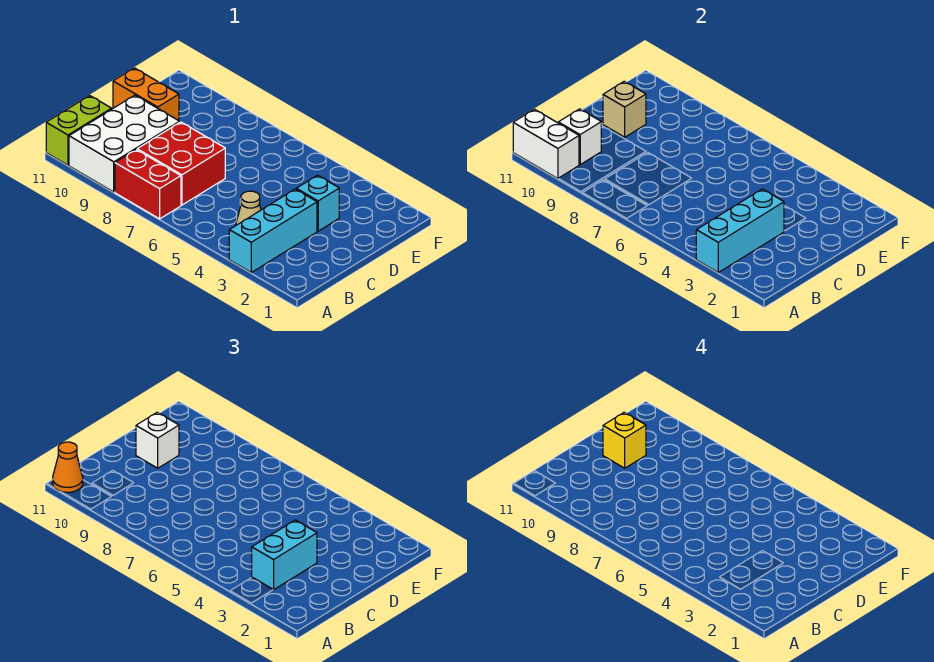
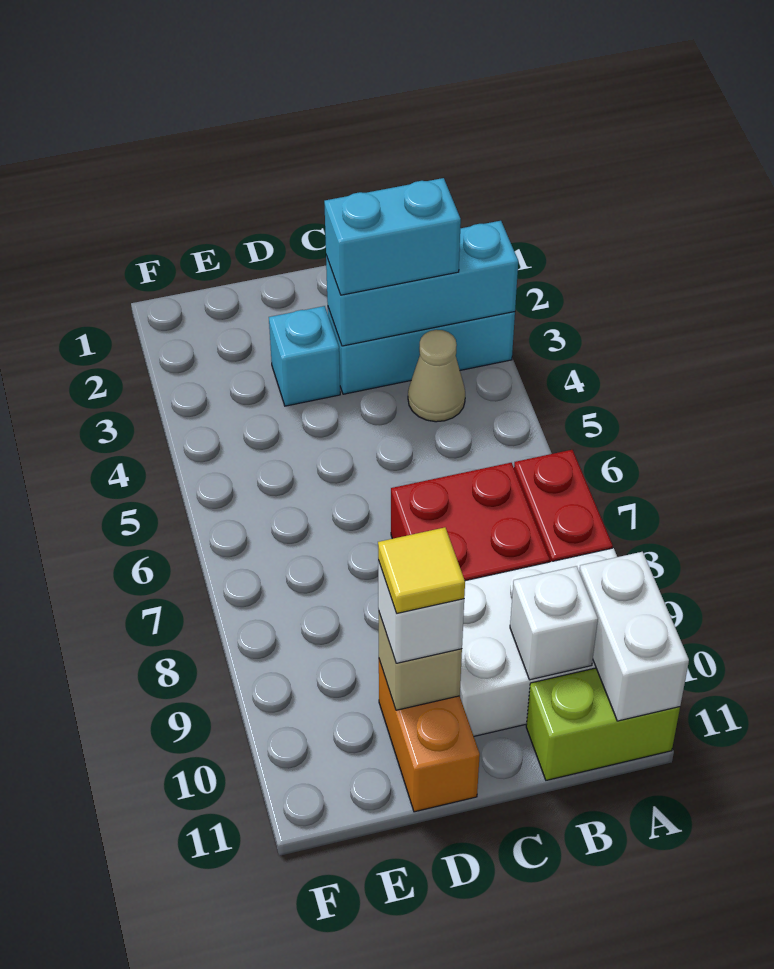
orange cone A11 level 3 -> none
yellow brick D10 level 4 -> yellow tile D10 level 4

